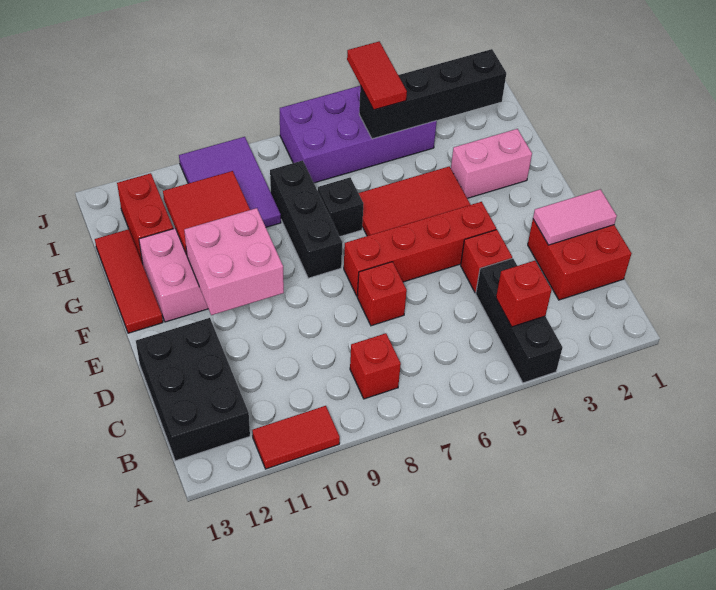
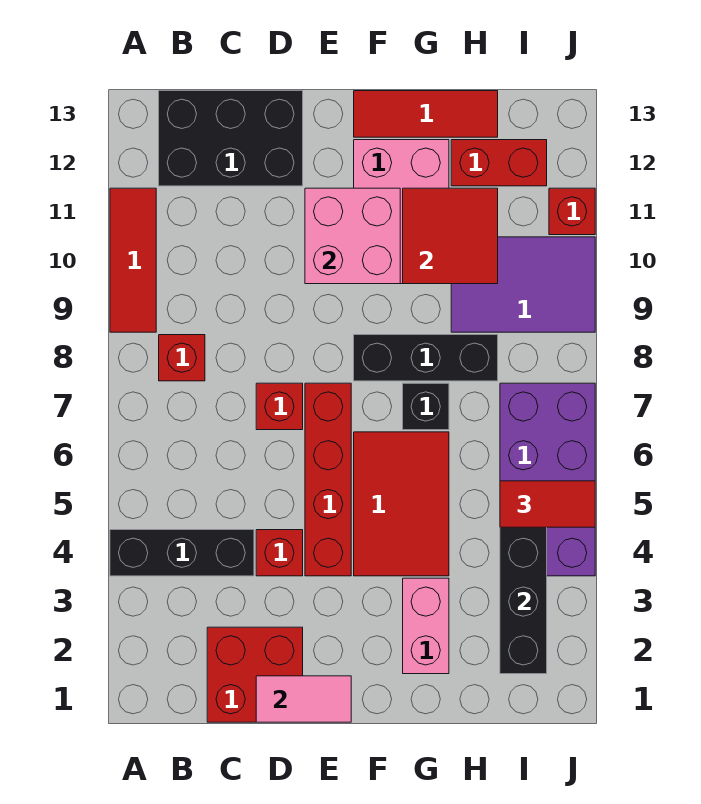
red tile A10:A11 level 1 -> red tile A9:A11 level 1
red brick B4 level 2 -> red brick J11 level 1
pink tile D1:D2 level 2 -> pink tile D1:E1 level 2

